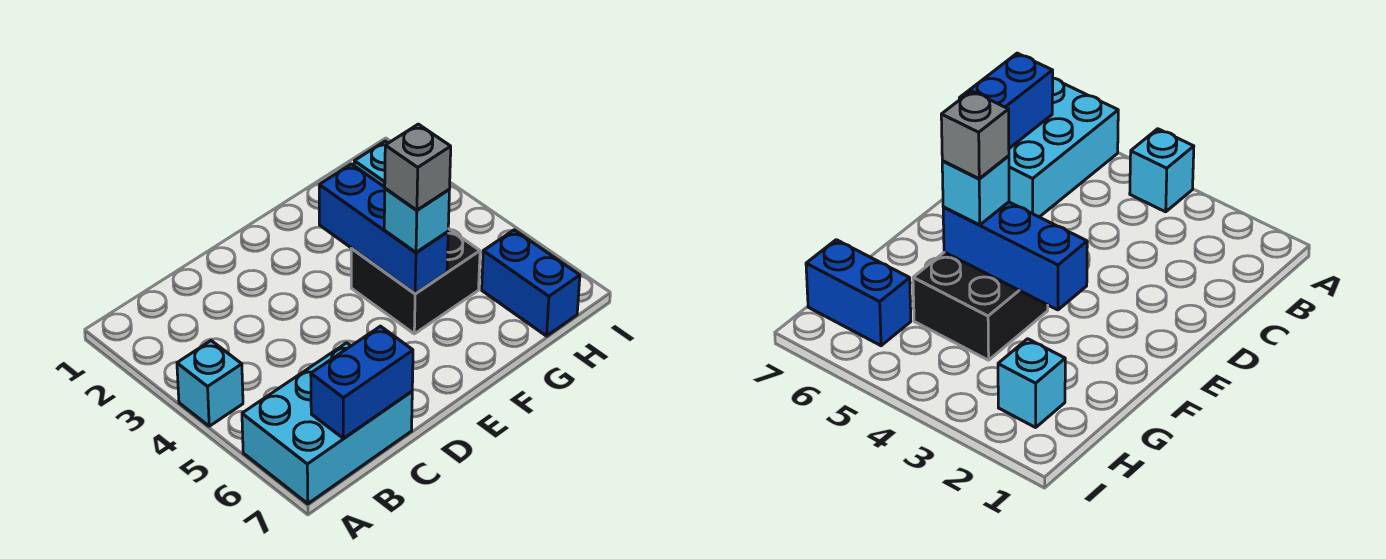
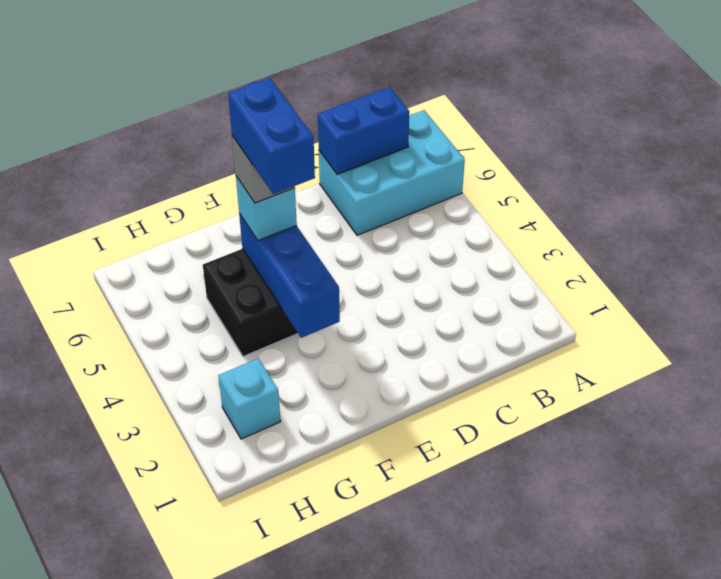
cyan brick A4 level 1 -> none
blue brick H6:H7 level 1 -> blue brick F4:F5 level 5

